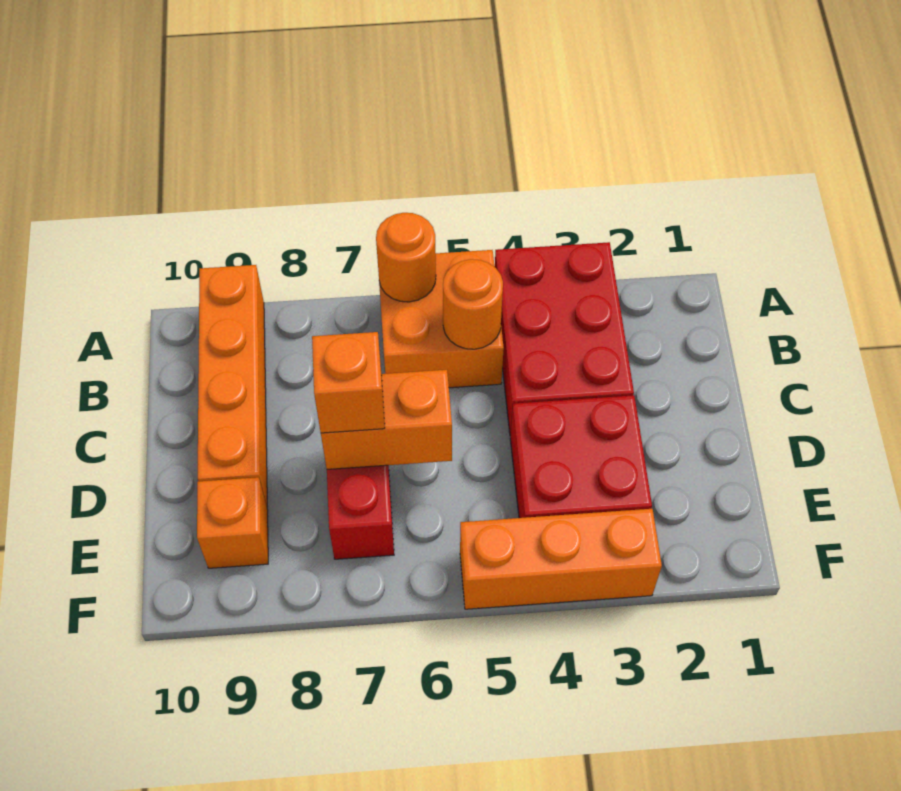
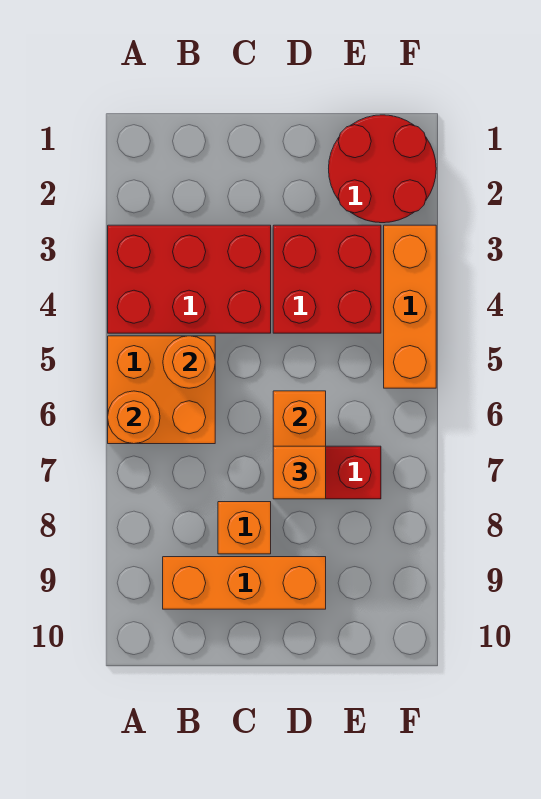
orange brick A9:D9 level 1 -> orange brick B9:D9 level 1
none -> red round brick E1:F2 level 1
orange brick E9 level 1 -> orange brick C8 level 1

